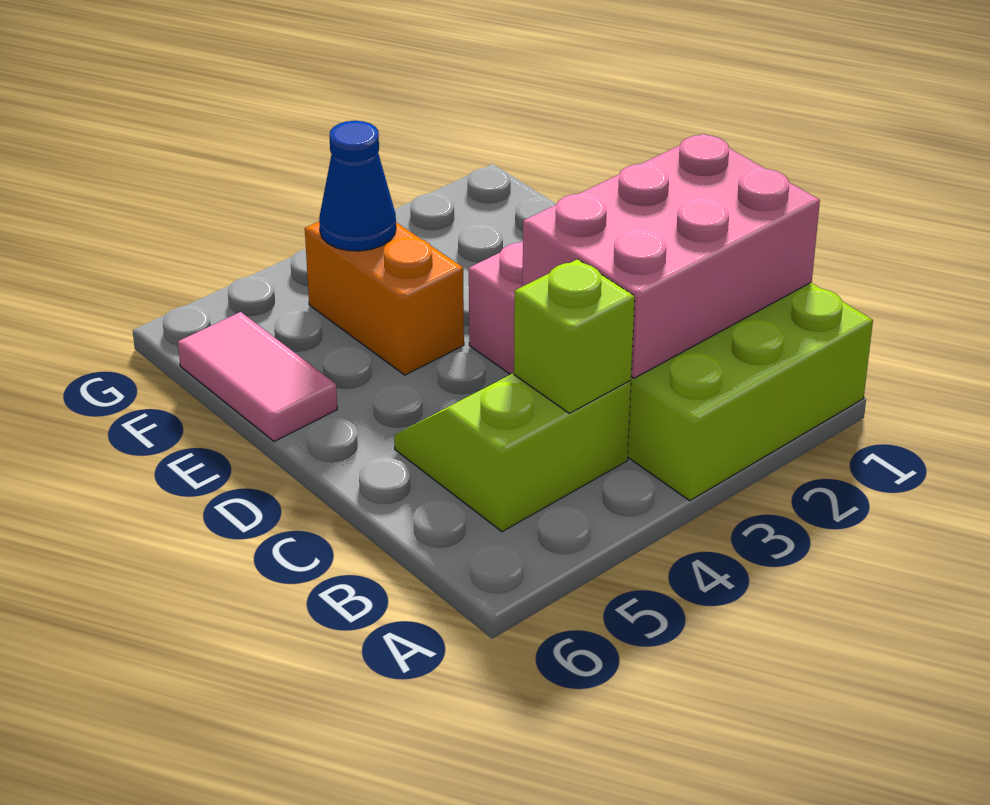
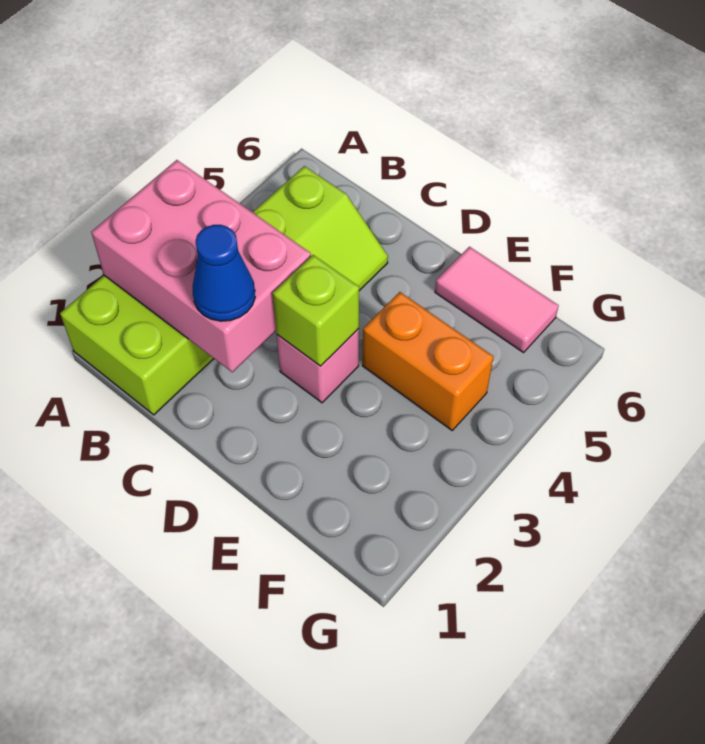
pink brick B1:C3 level 2 -> pink brick A2:C3 level 2
lime brick B4 level 2 -> lime brick D3 level 2
blue cone F4 level 2 -> blue cone C2 level 3

